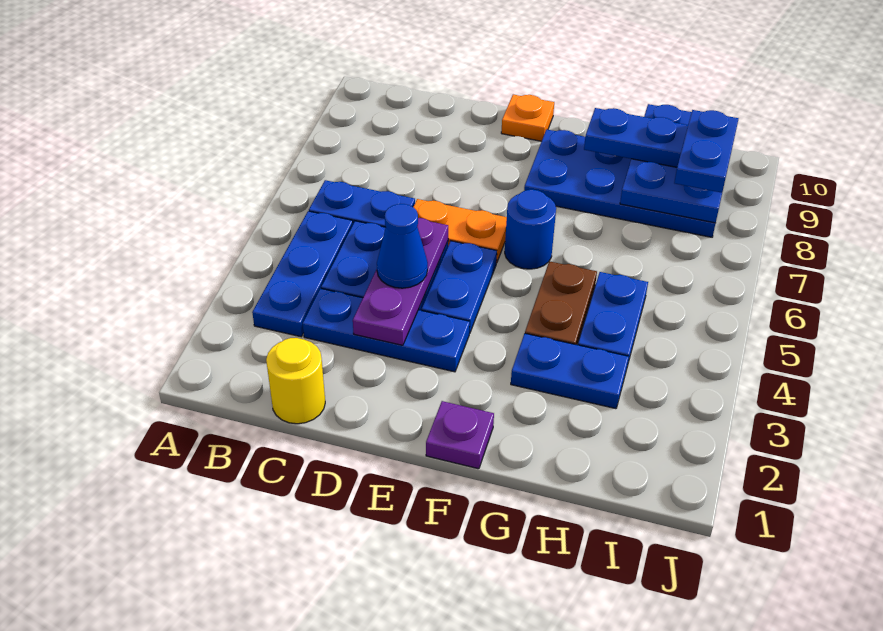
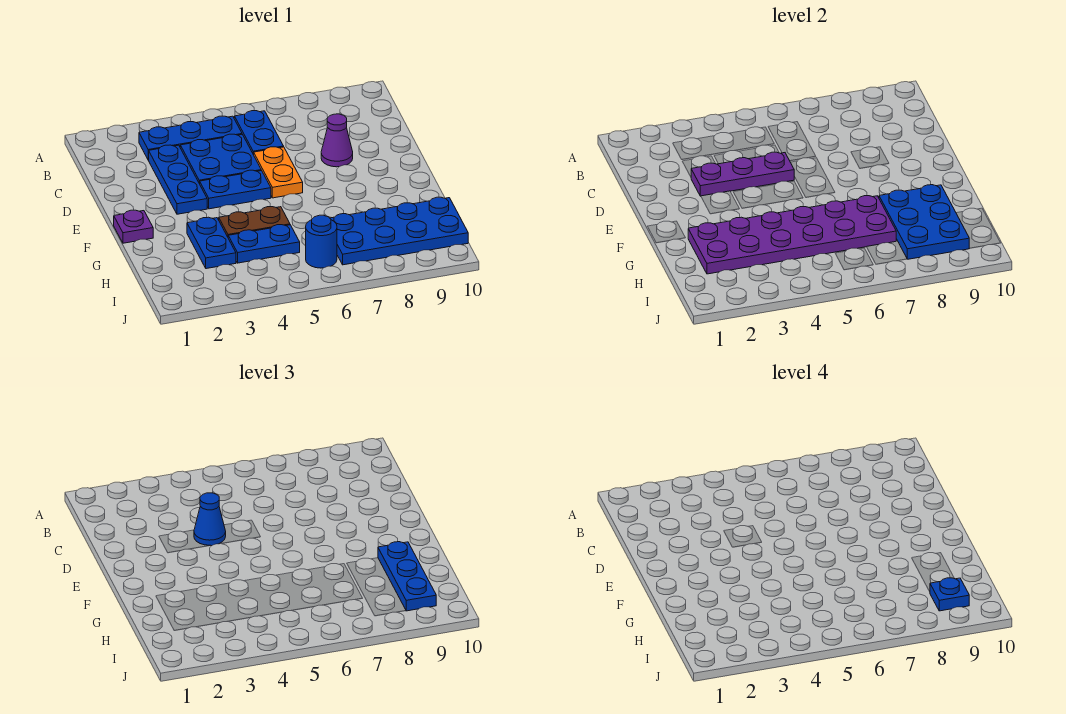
yellow round brick C1 level 1 -> none
none -> purple cone D8 level 1
orange plate E10 level 1 -> none
blue round brick F6 level 1 -> blue round brick I6 level 1
blue plate F8:I9 level 1 -> blue plate H7:I10 level 1
none -> purple plate G2:H7 level 2
blue plate H8:I10 level 2 -> blue plate G8:I9 level 2
blue plate I8:I9 level 4 -> blue plate I9 level 4

